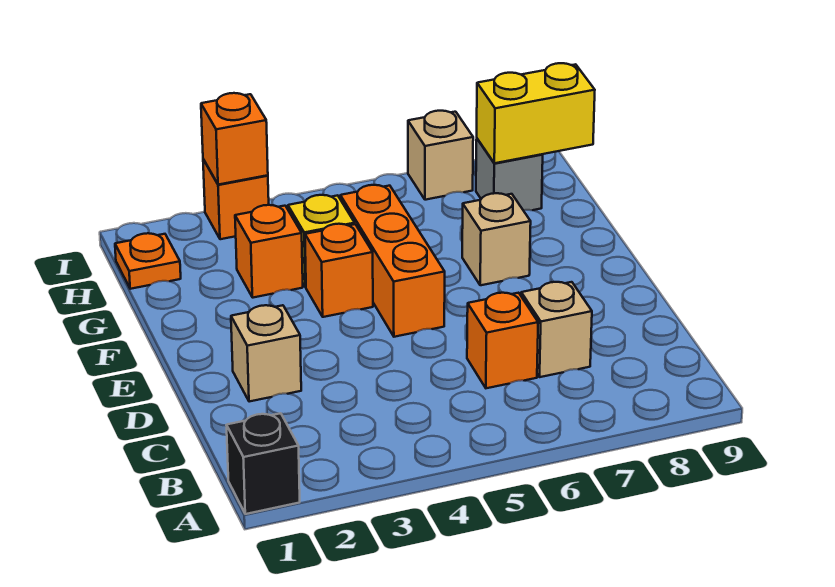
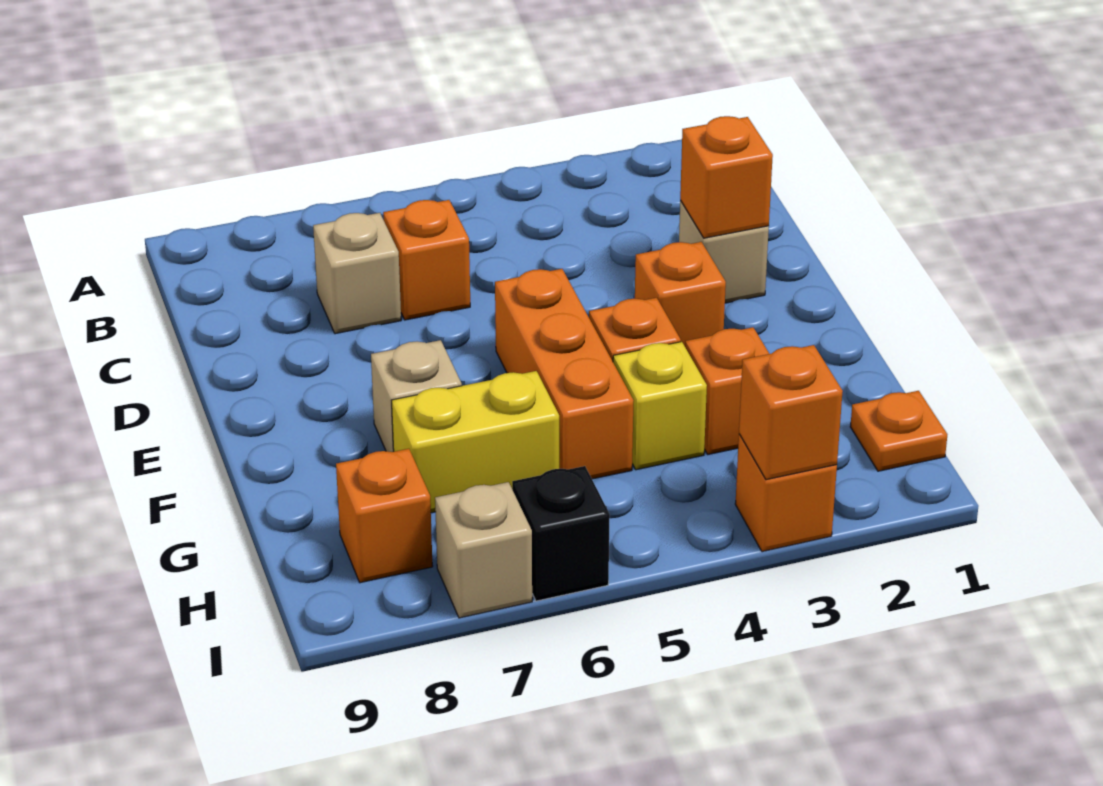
black brick A1 level 1 -> black brick I6 level 1
none -> orange brick D2 level 2
none -> orange brick E3 level 1
grey brick H8 level 1 -> orange brick H8 level 1
yellow brick H8:H9 level 2 -> yellow brick G6:G7 level 1

